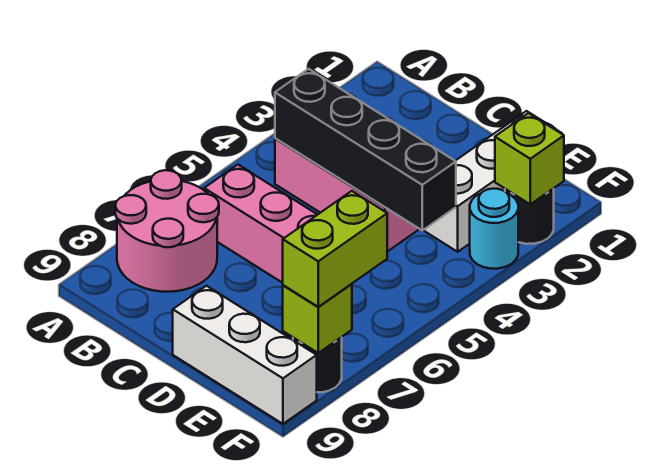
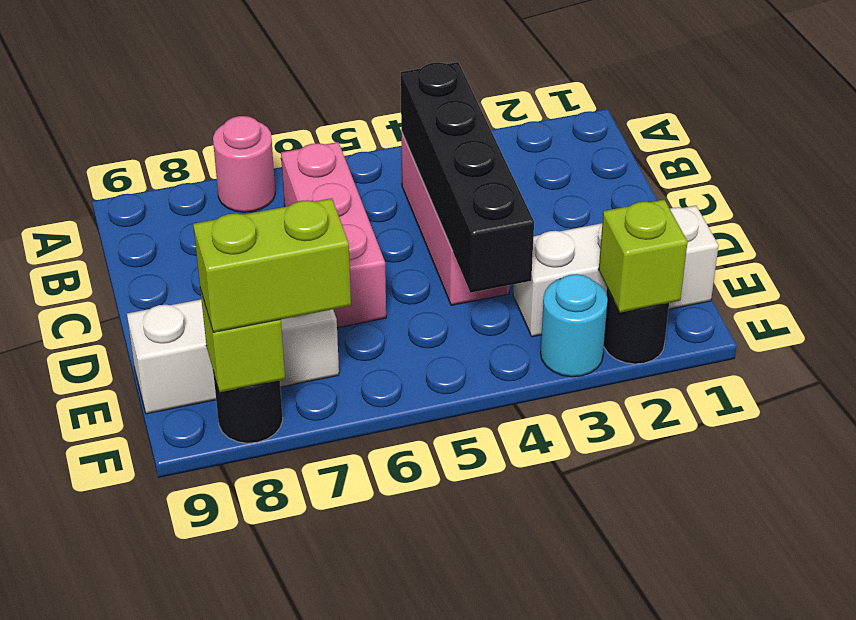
pink round brick A7:B8 level 1 -> pink round brick A7 level 1
white brick D9:F9 level 1 -> white brick E7:E9 level 1

